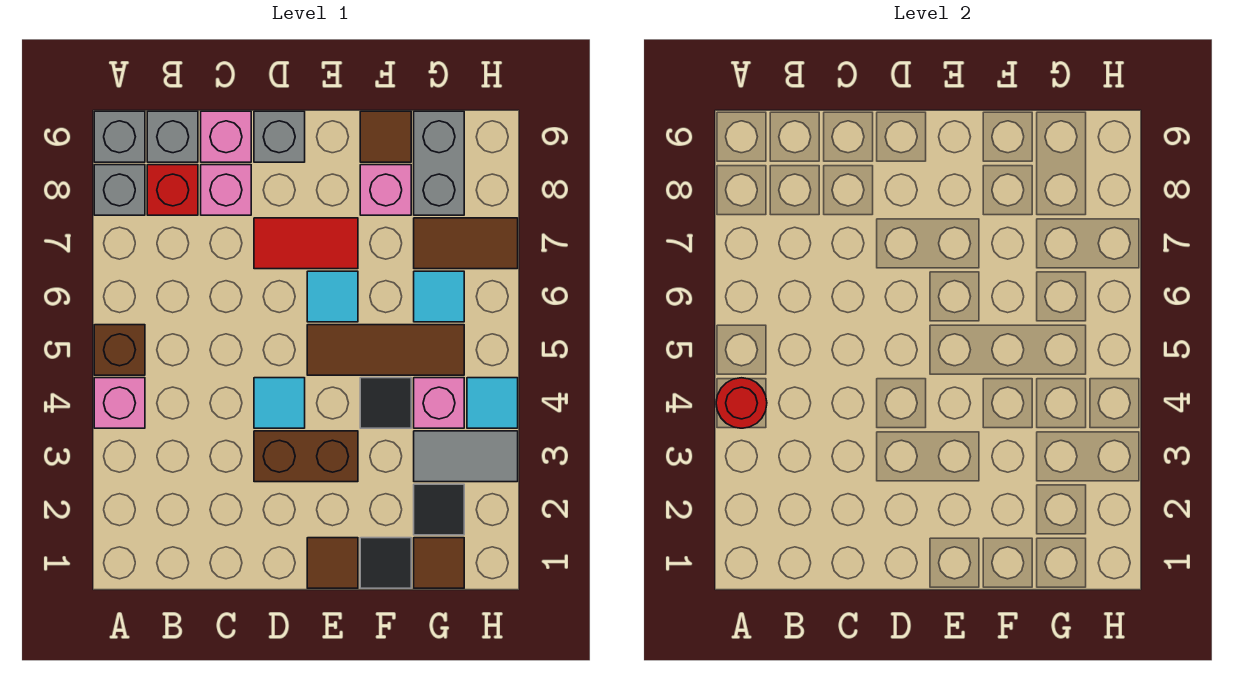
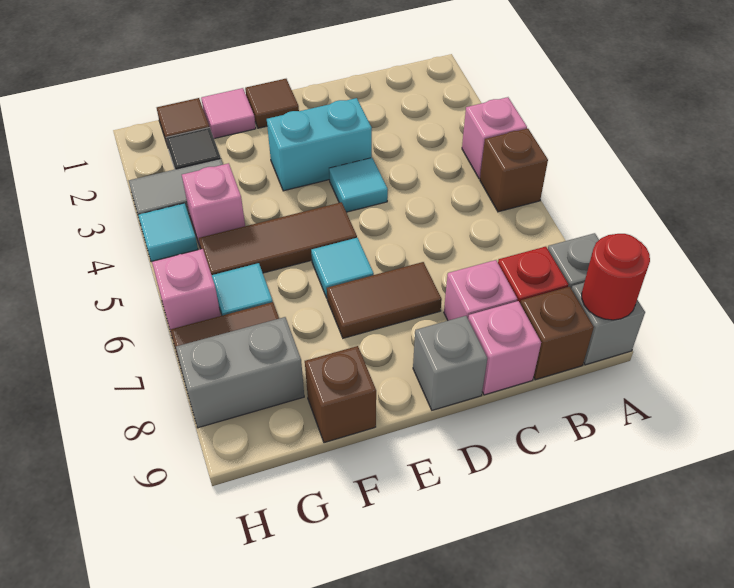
red round brick A4 level 2 -> red round brick A9 level 2
grey brick B9 level 1 -> brown brick B9 level 1
brown brick D3:E3 level 1 -> cyan brick D3:E3 level 1
red tile D7:E7 level 1 -> brown tile D7:E7 level 1
black tile F1 level 1 -> pink tile F1 level 1
black tile F4 level 1 -> none
pink brick F8 level 1 -> pink brick H6 level 1
brown tile F9 level 1 -> brown brick F9 level 1
grey brick G8:G9 level 1 -> grey brick G8:H8 level 1

